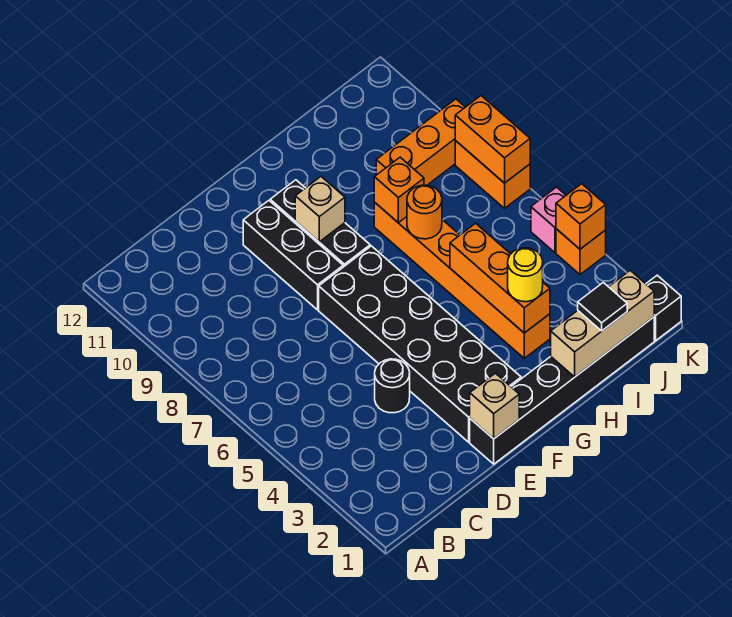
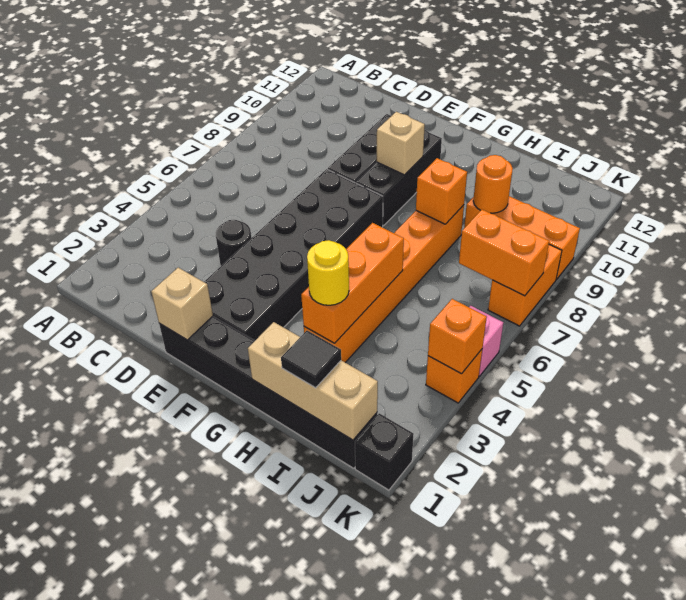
orange round brick H7 level 2 -> orange round brick I9 level 2
orange brick K7:K8 level 2 -> orange brick J7:K7 level 2

